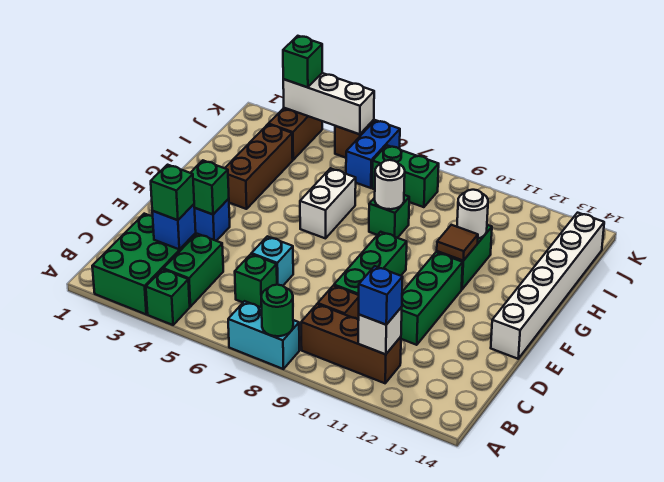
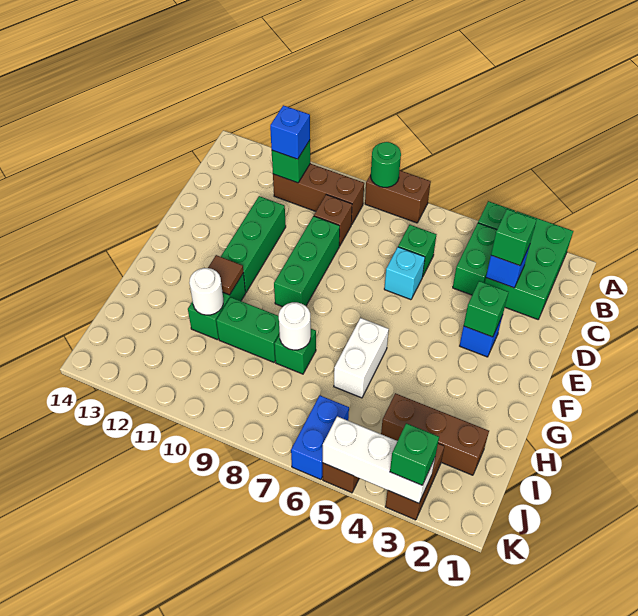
cyan brick A7:A8 level 1 -> brown brick A7:A8 level 1
white brick B11 level 2 -> green brick B11 level 2
white brick E14:J14 level 1 -> none
brown brick G3:I3 level 1 -> brown brick I2:I4 level 1
green brick J7:J8 level 1 -> green brick H9:H10 level 1

